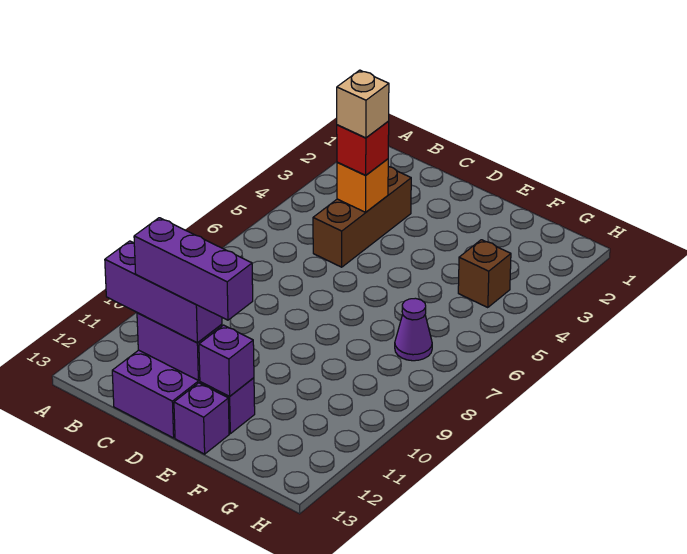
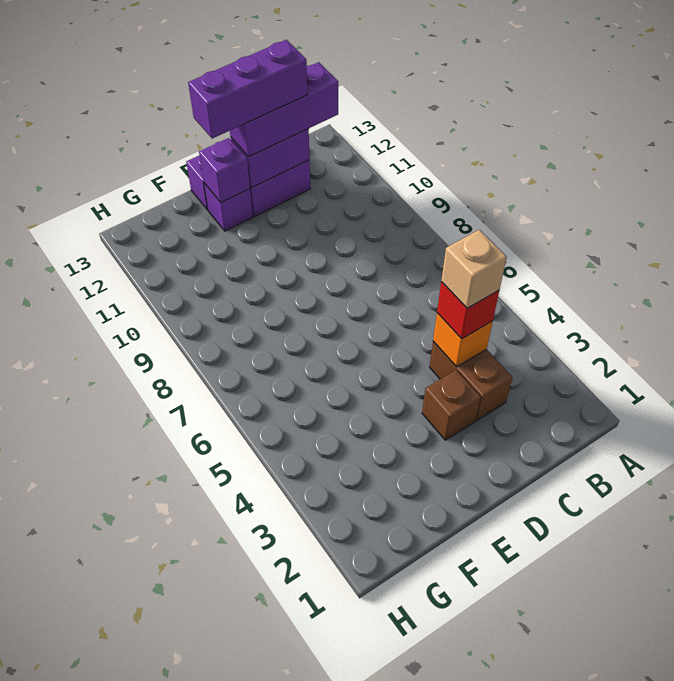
brown brick C3:C5 level 1 -> brown brick C3:C4 level 1
brown brick G4 level 1 -> brown brick D3 level 1
purple cone G7 level 1 -> none

